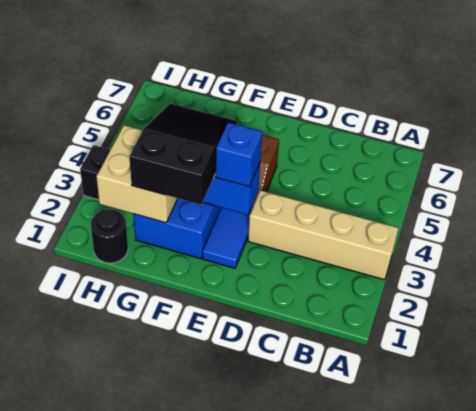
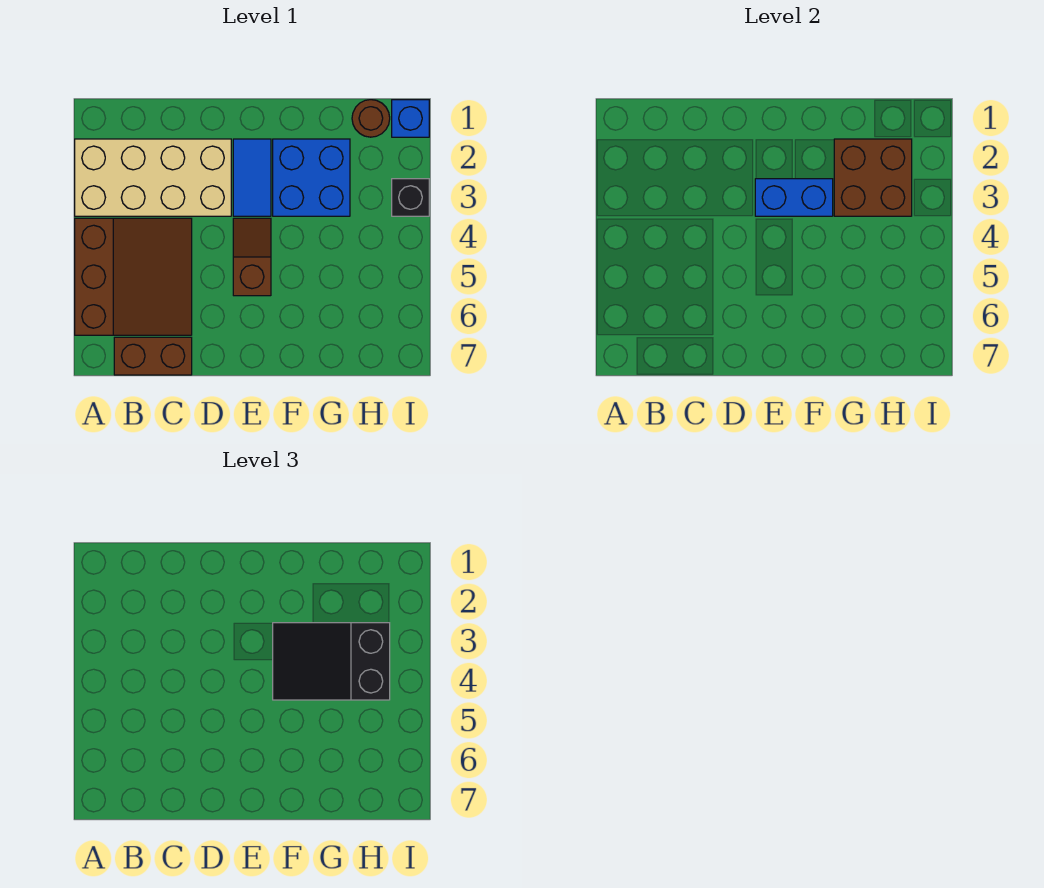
tan brick A3:D3 level 1 -> tan brick A2:D3 level 1
none -> brown slope A4:C6 level 1 top A
none -> brown brick B7:C7 level 1
blue brick E3 level 3 -> blue brick I1 level 1
black slope F2:G4 level 3 top 2 -> black slope F3:H4 level 3 top H
tan brick G2:H3 level 2 -> brown brick G2:H3 level 2
black round brick H1 level 1 -> brown round brick H1 level 1

